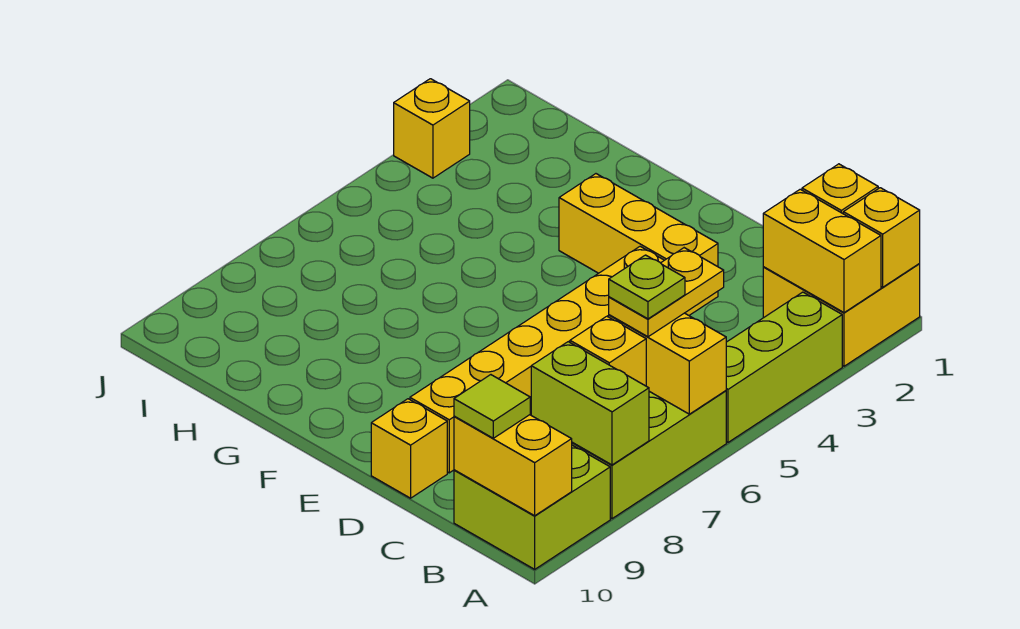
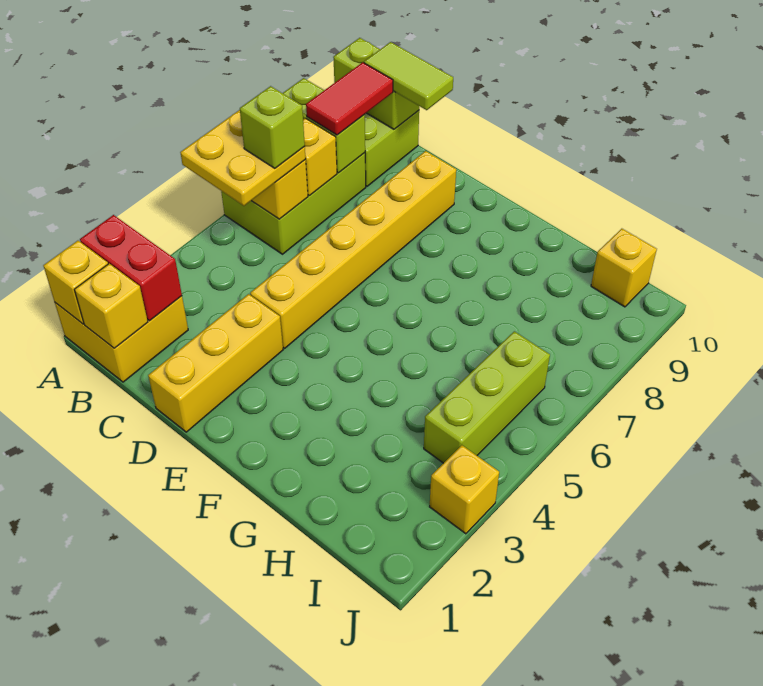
yellow brick A2:B2 level 2 -> red brick A2:B2 level 2
lime brick A3:A5 level 1 -> lime brick I4:I6 level 1
yellow brick A10:B10 level 2 -> lime brick A10:B10 level 2
yellow plate B5:B6 level 3 -> yellow plate A5:B6 level 3
lime plate B6 level 4 -> lime brick B6 level 4
none -> red tile B8:B9 level 3
lime tile B10 level 3 -> lime tile B10:C10 level 3
yellow brick D3:F3 level 1 -> yellow brick D1:D3 level 1
yellow brick D10 level 1 -> yellow brick I10 level 1

